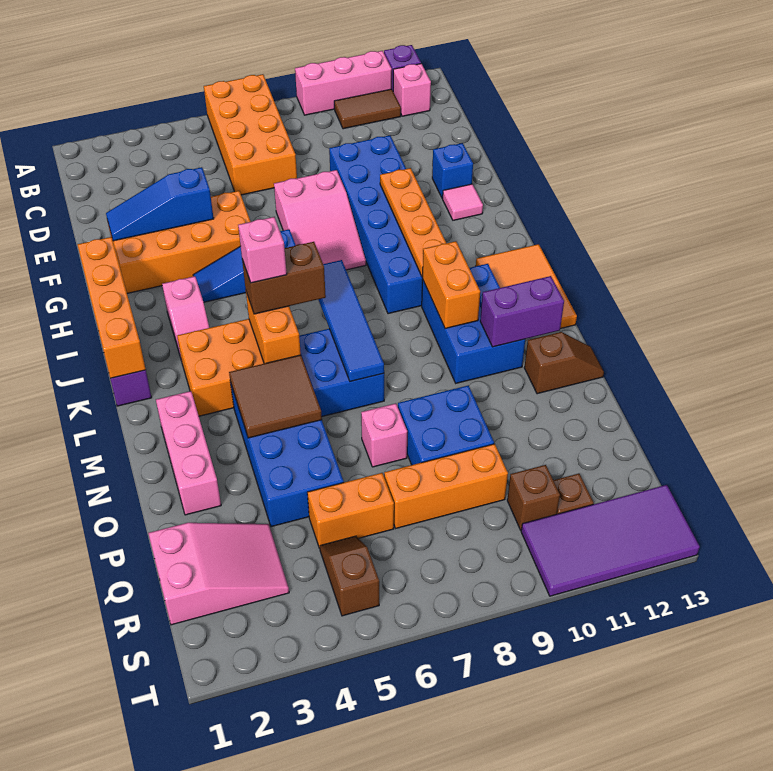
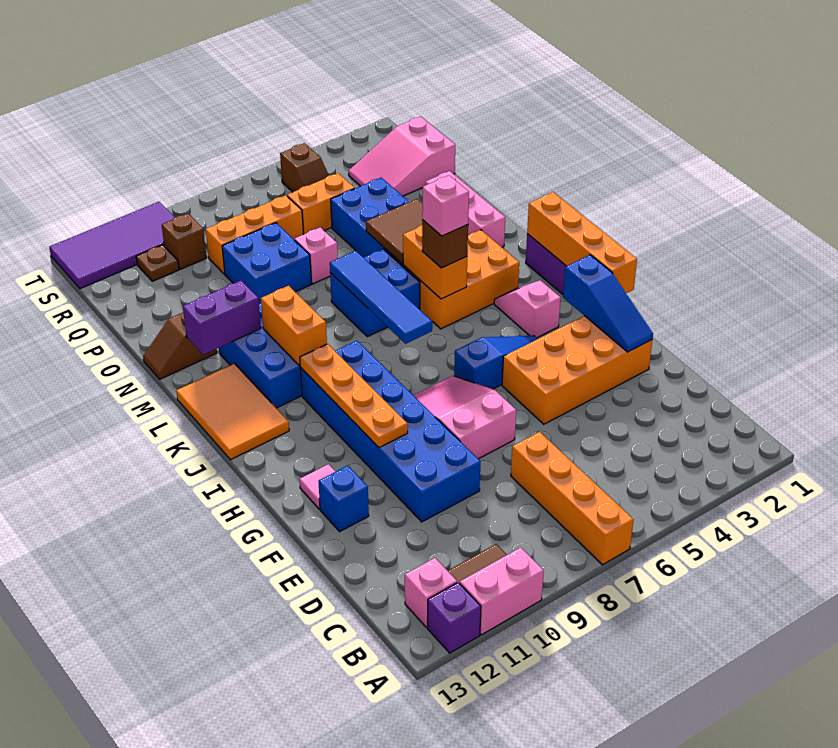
orange brick A6:D7 level 1 -> orange brick A7:D7 level 1
pink brick A9:A11 level 1 -> pink brick A10:A11 level 1
blue slope F2:F4 level 2 top 4 -> blue slope F2:H2 level 2 top H
brown brick K5:K6 level 3 -> brown brick K5 level 3

